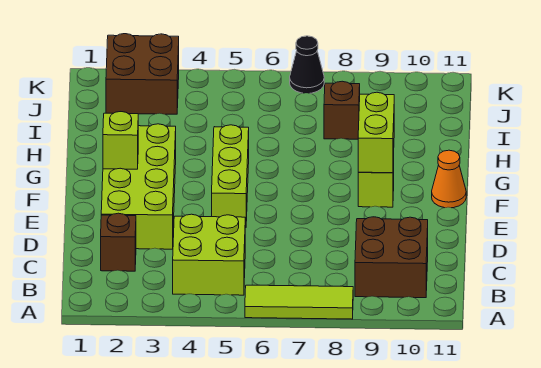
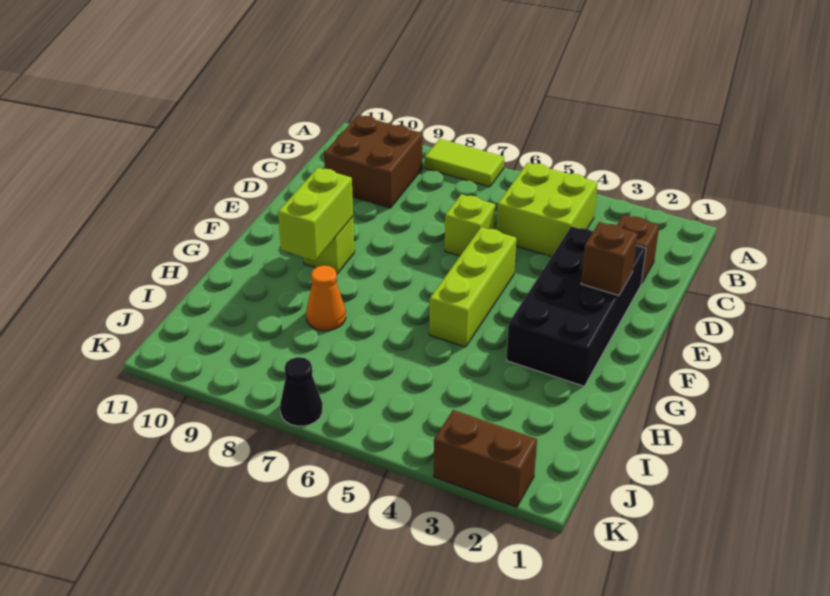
lime tile A6:A8 level 1 -> lime tile A7:A8 level 1
lime brick D2:G3 level 1 -> black brick D2:G3 level 1
lime brick F2 level 2 -> lime brick D6 level 1
orange cone F11 level 1 -> orange cone H8 level 1
brown brick I8 level 1 -> brown brick E2 level 2
brown brick J2:K3 level 1 -> brown brick K2:K3 level 1

